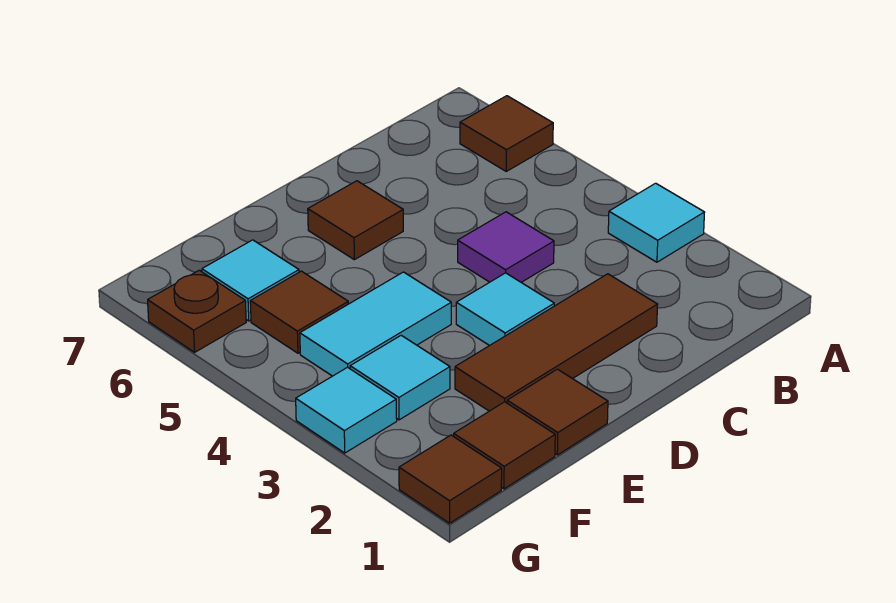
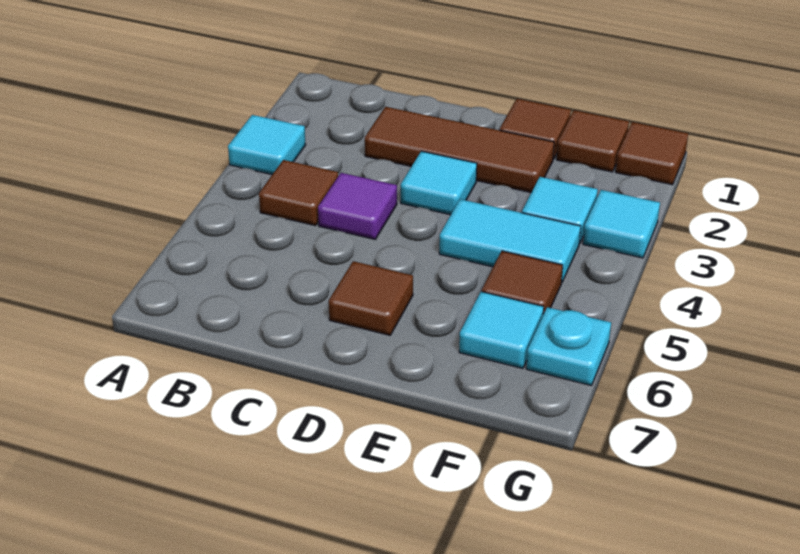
brown tile A6 level 1 -> brown tile B4 level 1
brown plate G6 level 1 -> cyan plate G6 level 1

